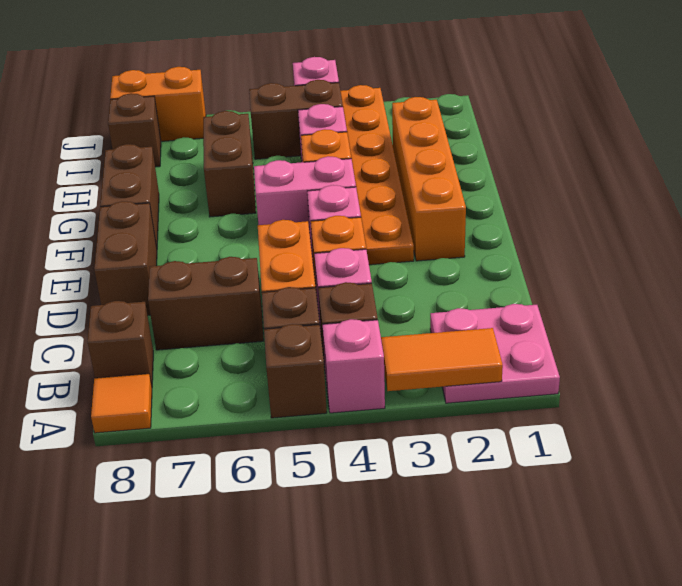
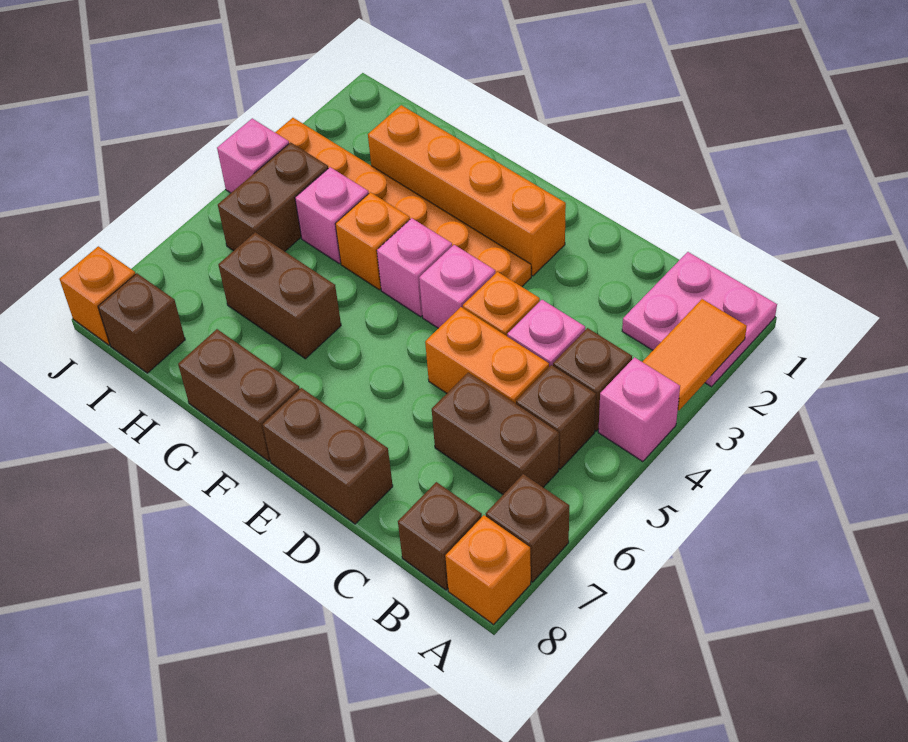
brown brick A5 level 1 -> brown brick A7 level 1
orange tile A8 level 1 -> orange brick A8 level 1
brown brick C6:C7 level 1 -> brown brick B6:C6 level 1
pink brick F4:F5 level 1 -> pink brick F4 level 1
orange brick J7:J8 level 1 -> orange brick J8 level 1

